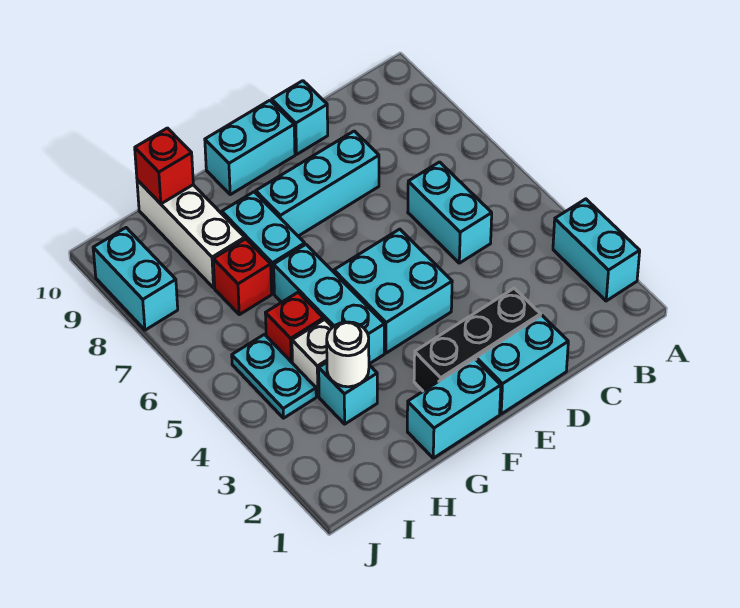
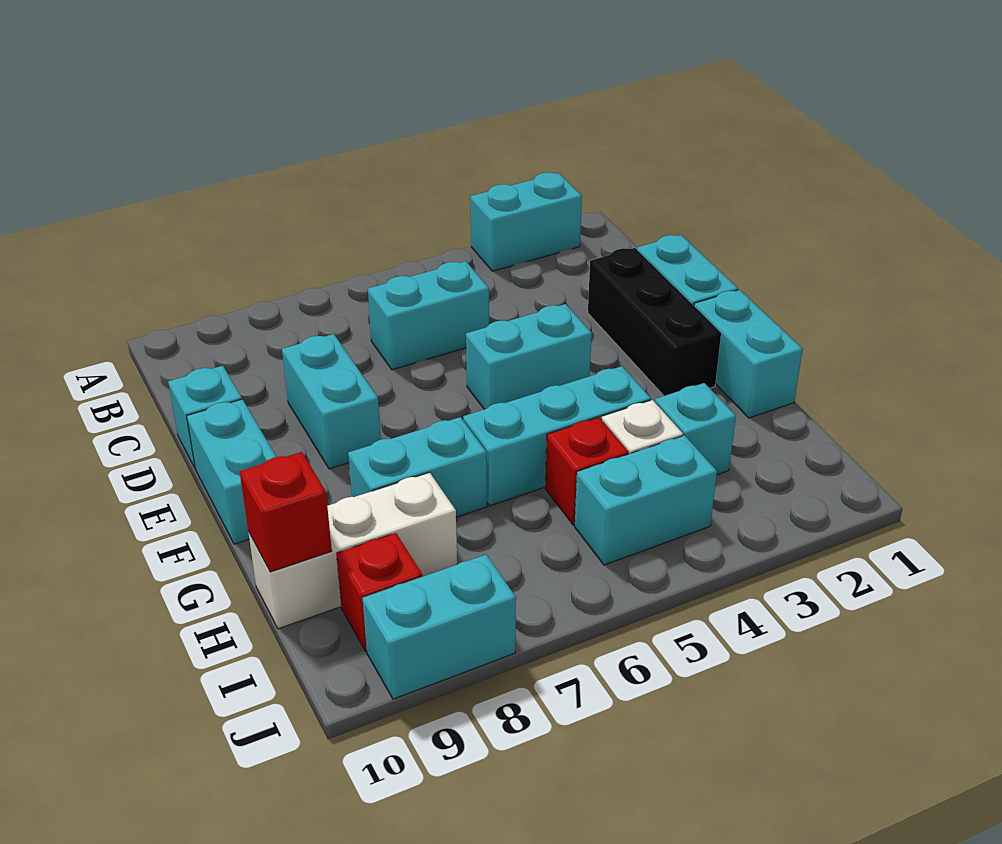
cyan brick D8:F8 level 1 -> cyan brick D8:E8 level 1
cyan brick E4:F5 level 1 -> cyan brick E4:E5 level 1
white round brick H3 level 2 -> none
red brick H7 level 1 -> red brick I9 level 1
cyan plate I4:I5 level 1 -> cyan brick I4:I5 level 1

